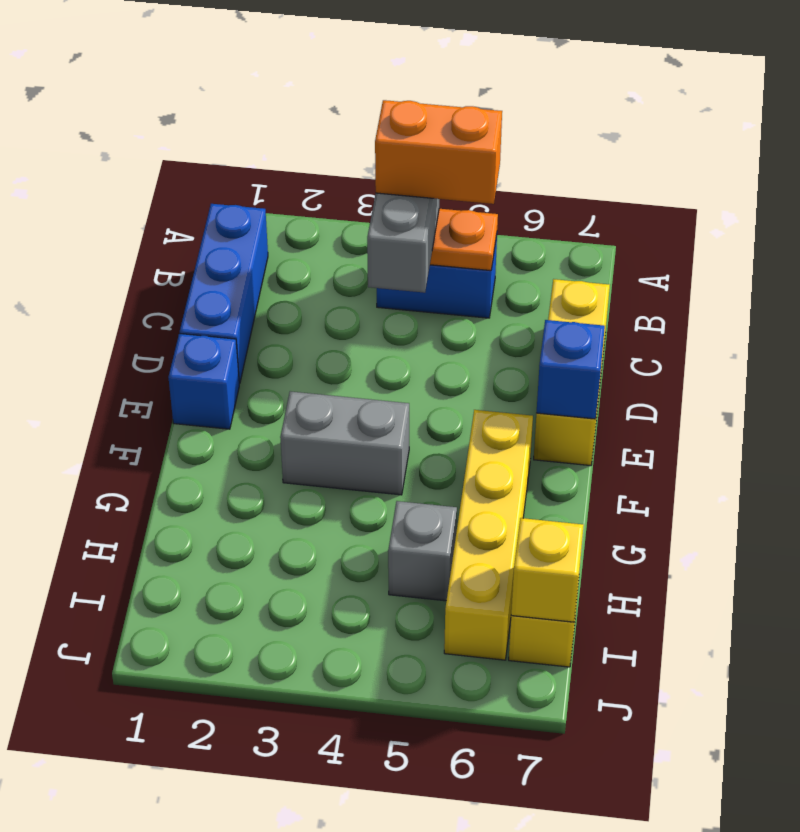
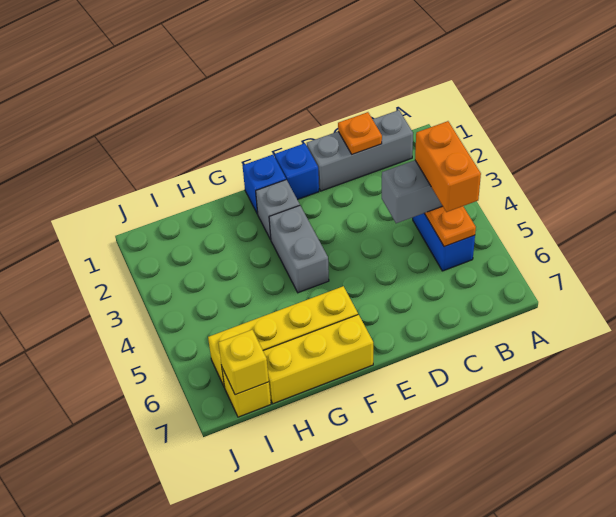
blue brick B1:D1 level 1 -> grey brick B1:D1 level 1
none -> orange plate C1 level 2
yellow brick C7:E7 level 1 -> yellow brick F7:H7 level 1
blue brick E7 level 2 -> blue brick F1 level 1
grey brick H5 level 1 -> grey brick F2 level 1

